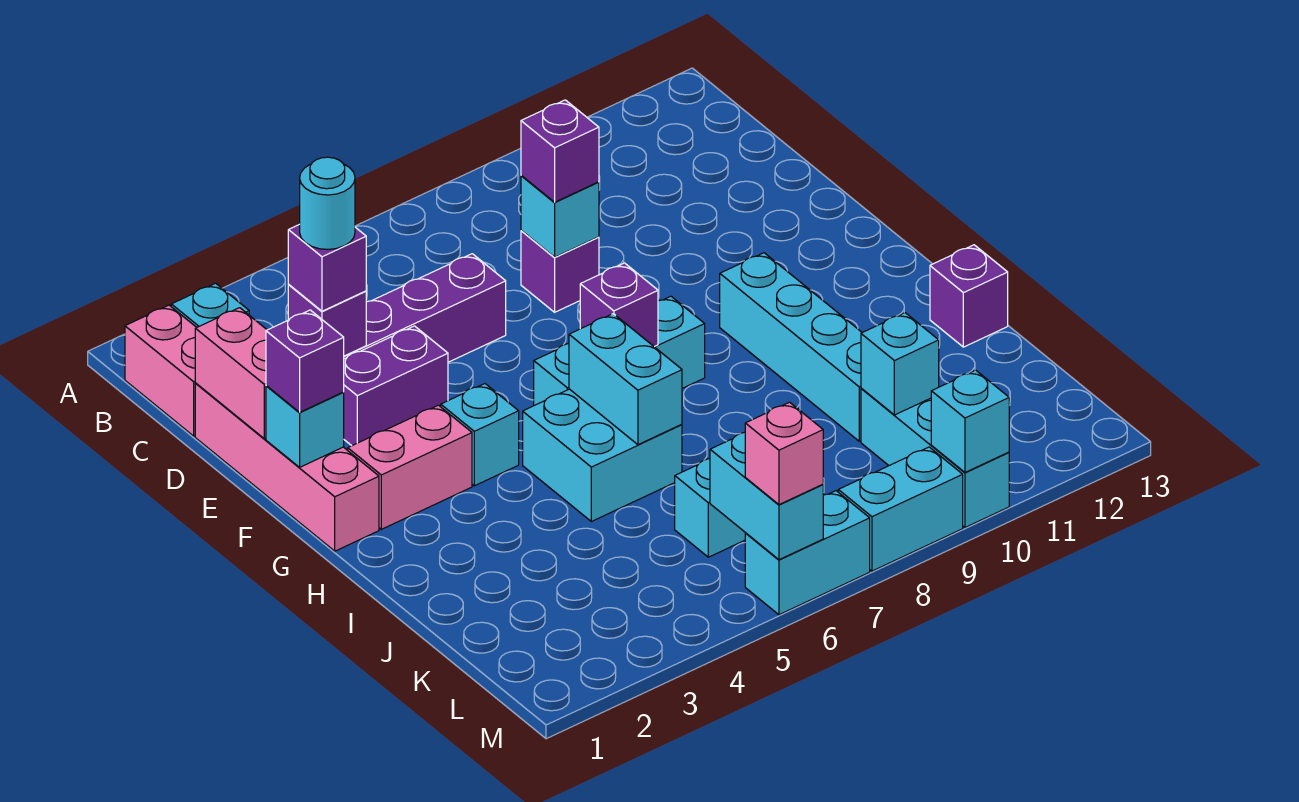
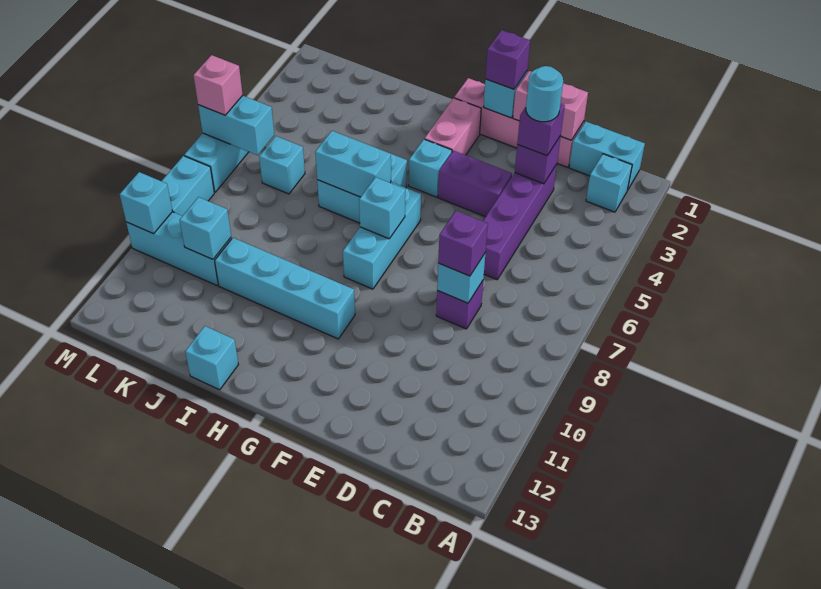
pink brick B1:C1 level 1 -> cyan brick B1:C1 level 1
purple brick E3:E4 level 1 -> purple brick E4:F4 level 1
purple brick G7 level 2 -> cyan brick G7 level 2
purple brick I13 level 1 -> cyan brick I13 level 1

